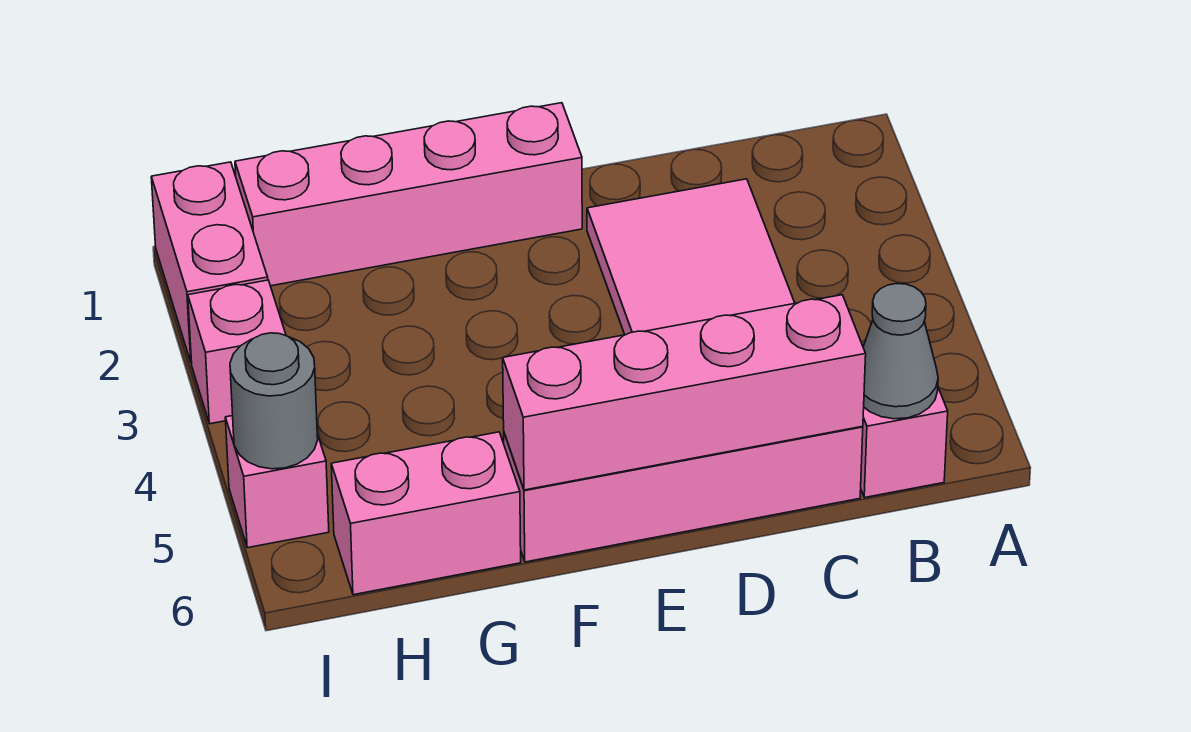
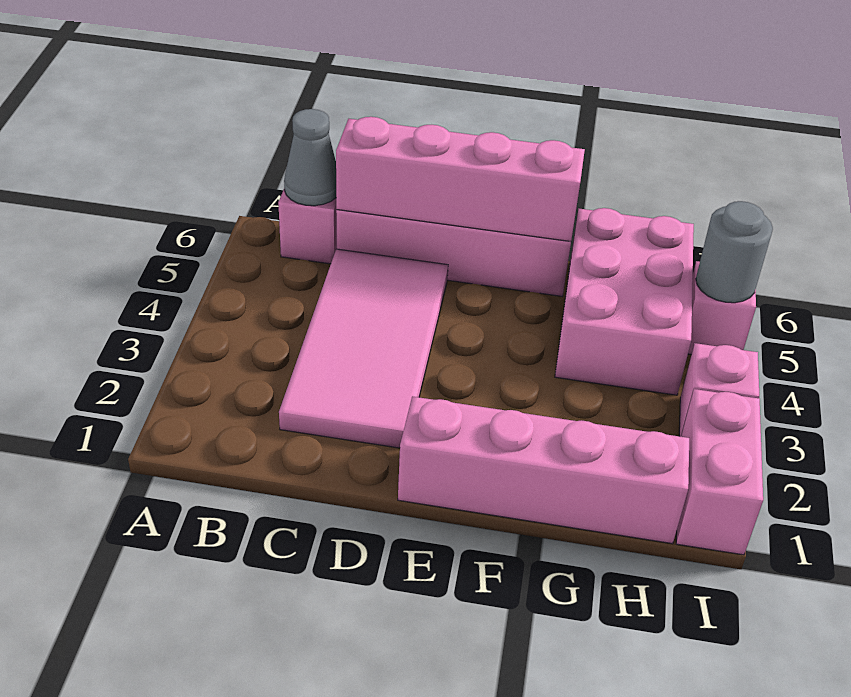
pink brick G6:H6 level 1 -> pink brick G4:H6 level 1

